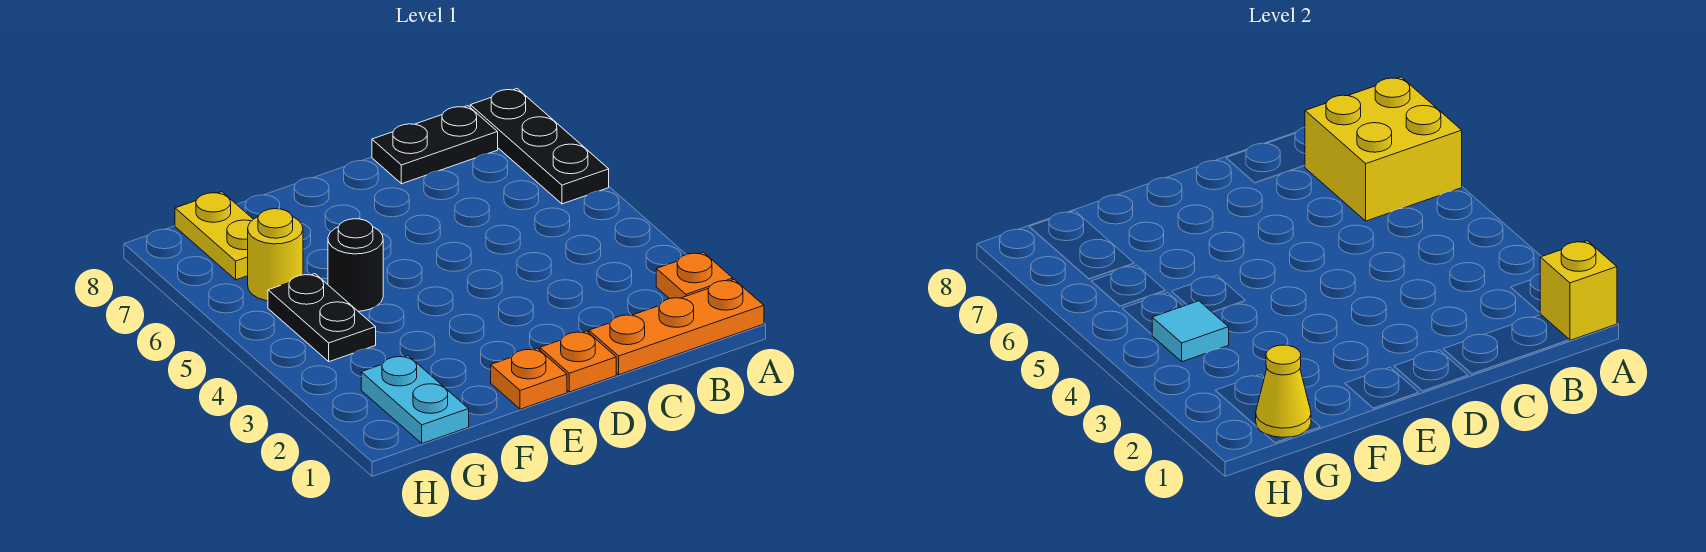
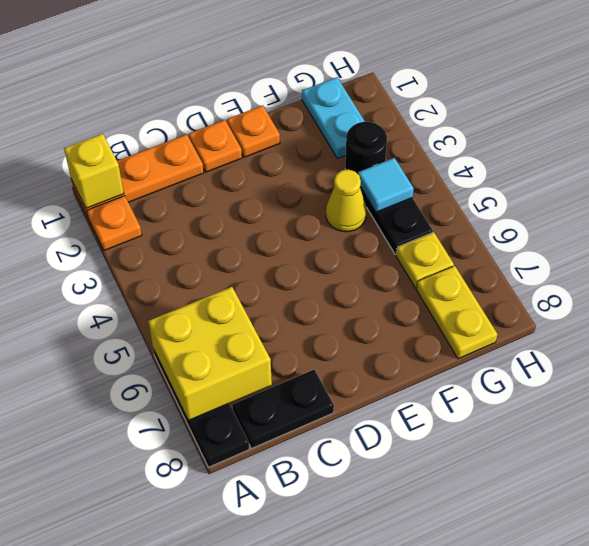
black round brick F5 level 1 -> black round brick G3 level 1
yellow cone G1 level 2 -> yellow cone F4 level 1
yellow round brick G6 level 1 -> yellow plate G6 level 1

